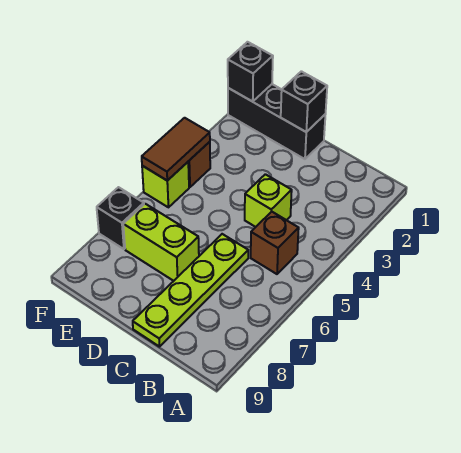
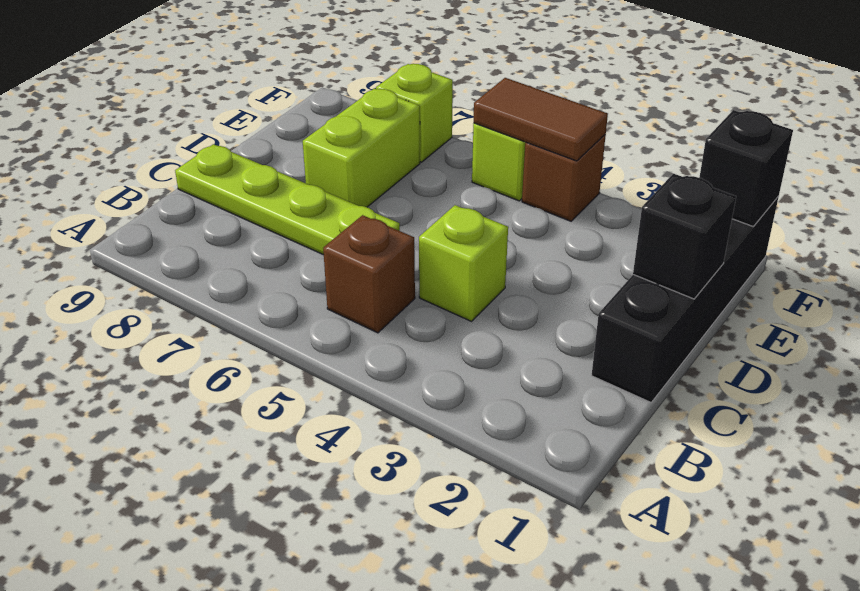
black brick D1:F1 level 1 -> black brick C1:F1 level 1
black brick F7 level 1 -> lime brick F7 level 1

